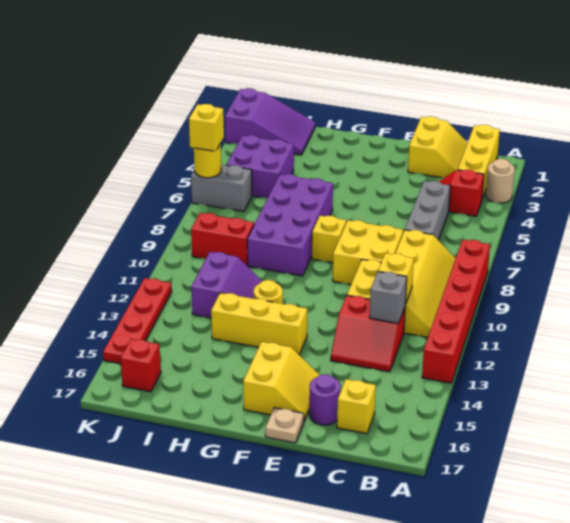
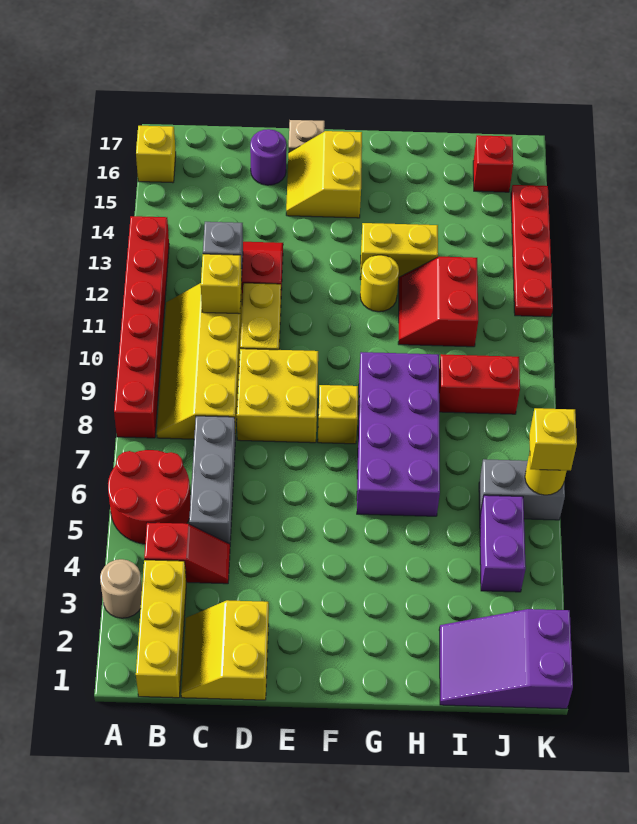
none -> red round brick A5:B6 level 1
yellow brick C16 level 1 -> yellow brick A16 level 1
yellow brick F13:H13 level 1 -> yellow brick G13:H13 level 1
purple slope H11:I12 level 1 top I -> red slope H11:I12 level 1 top I
purple brick I4:J5 level 1 -> purple brick J4:J5 level 1

